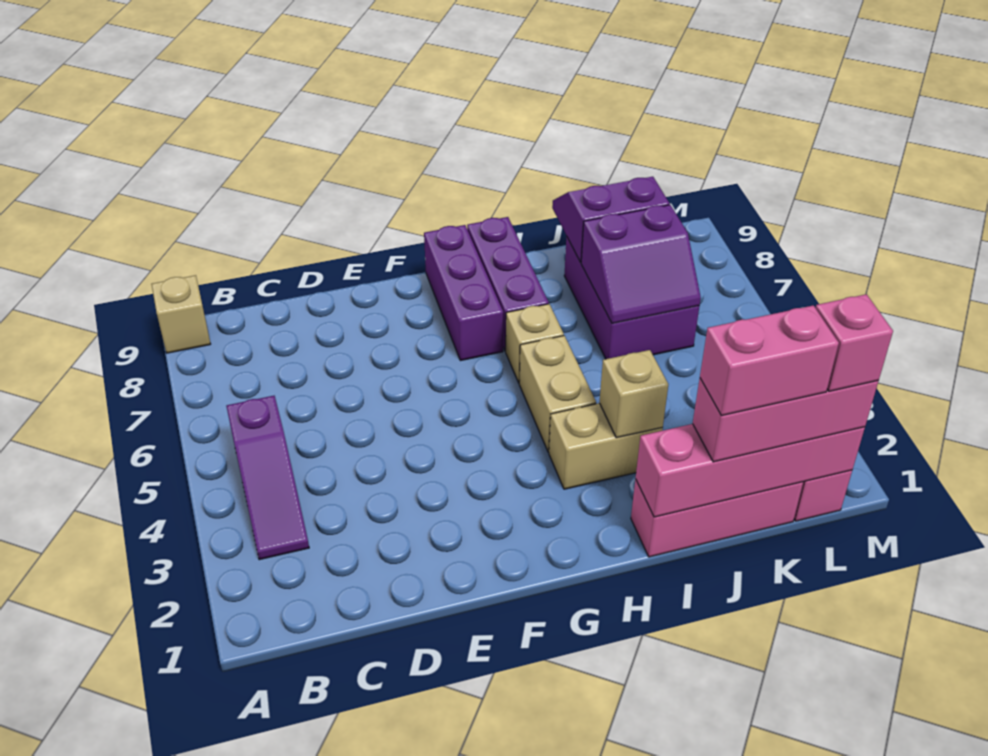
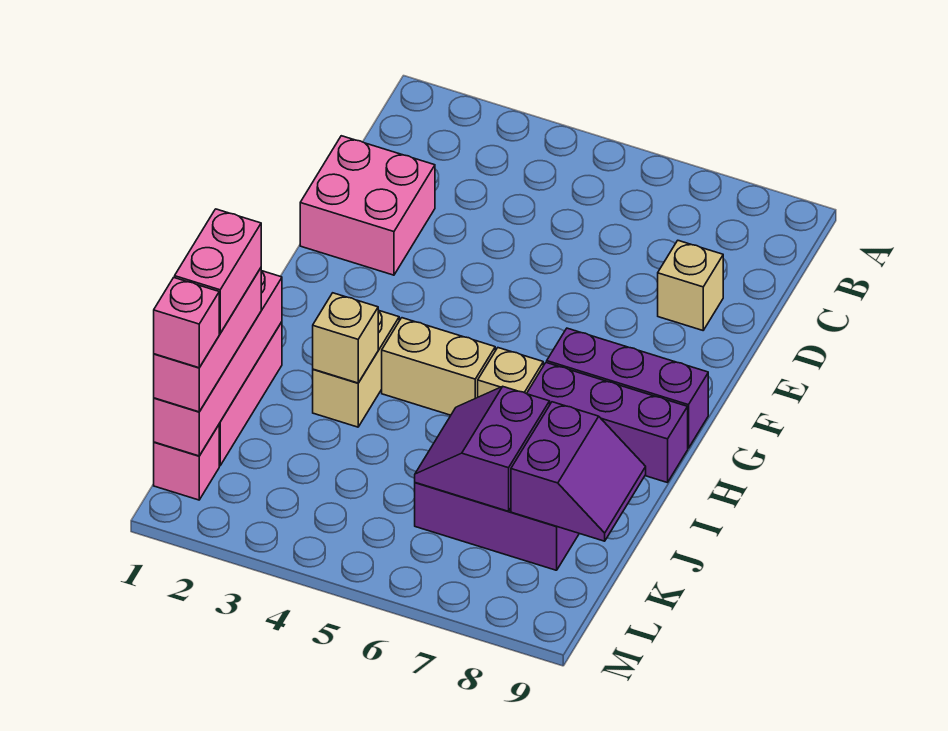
tan brick A9 level 1 -> tan brick D8 level 1
purple slope B3:B5 level 1 top 5 -> none
none -> pink brick D1:E2 level 1

